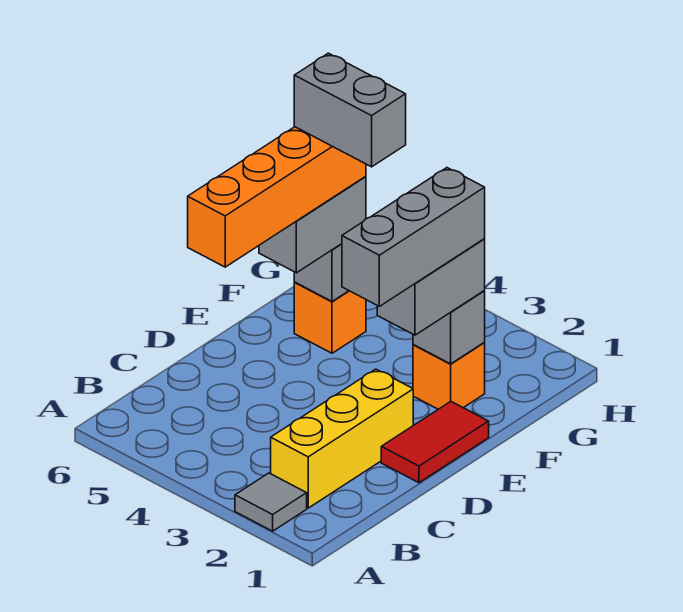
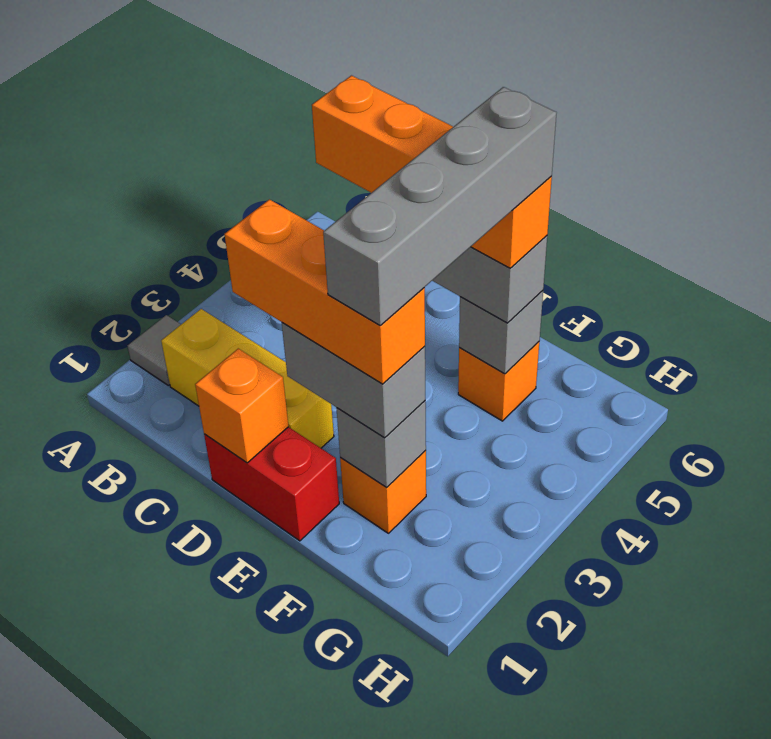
red tile D1:E1 level 1 -> red brick D1:E1 level 1
none -> orange brick D1 level 2
grey brick D2:F2 level 4 -> orange brick D2:F2 level 4
grey brick F4:F5 level 5 -> grey brick F2:F5 level 5

